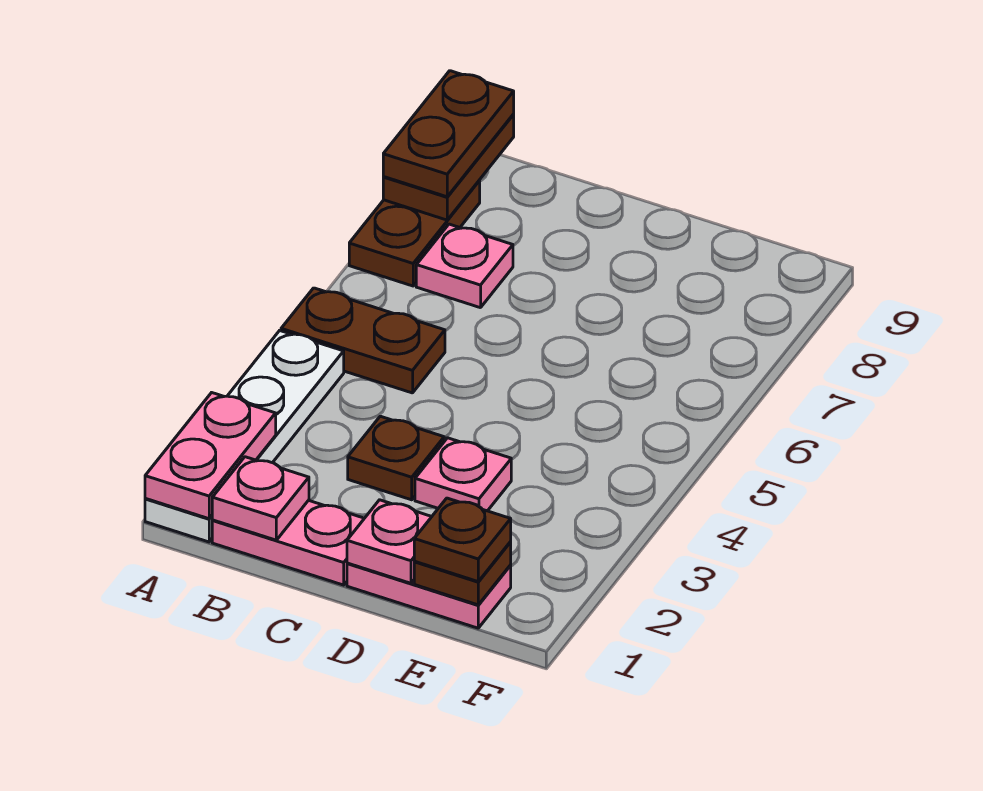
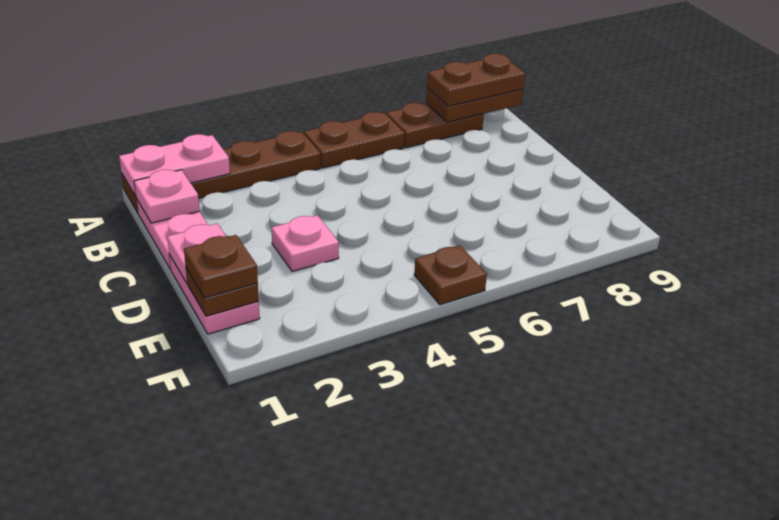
white plate A1:A4 level 1 -> brown plate A1:A4 level 1
brown plate A5:B5 level 1 -> brown plate A5:A6 level 1
pink plate B7 level 1 -> none
brown plate C3 level 1 -> brown plate F5 level 1

